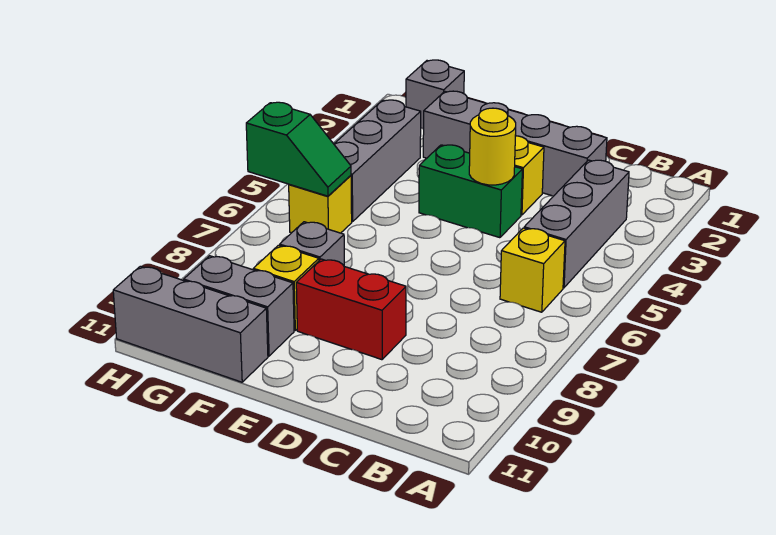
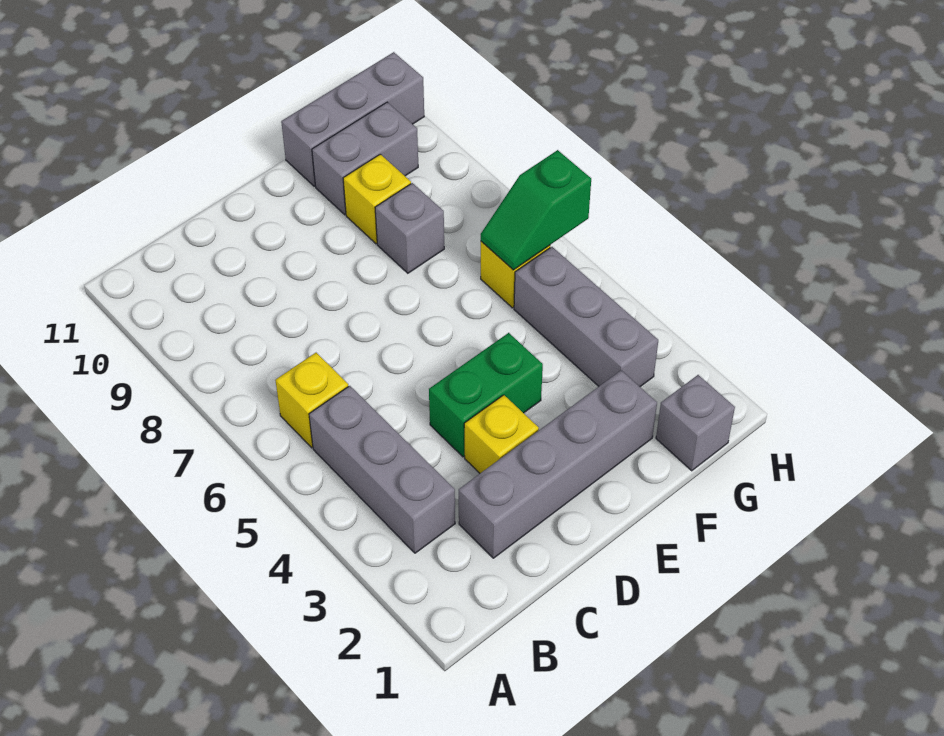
yellow round brick D4 level 2 -> none
red brick D9:E9 level 1 -> none

